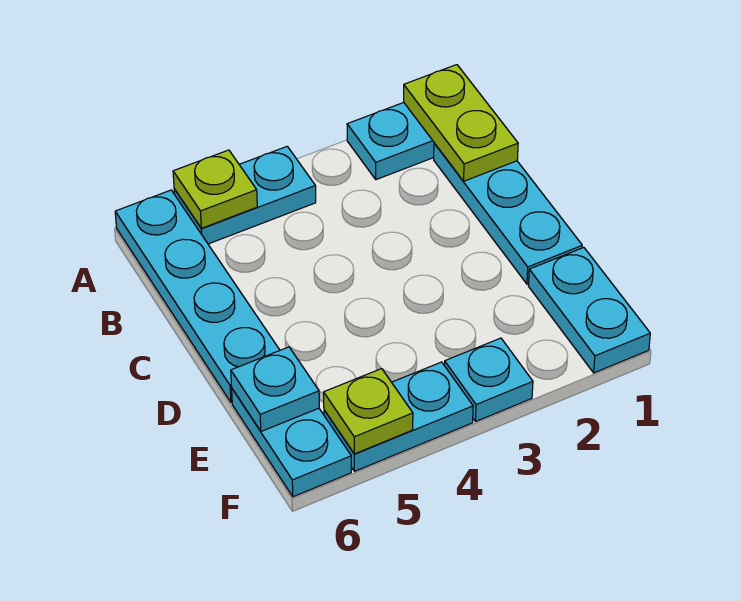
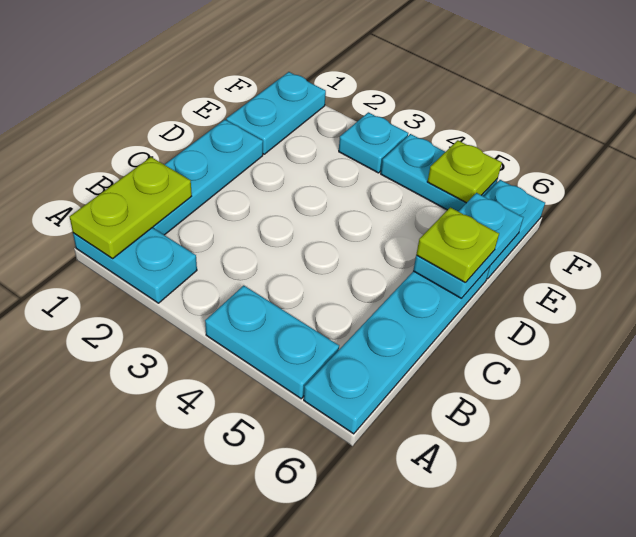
lime plate A5 level 2 -> lime plate D6 level 3
cyan plate E6 level 2 -> cyan plate D6:E6 level 2

